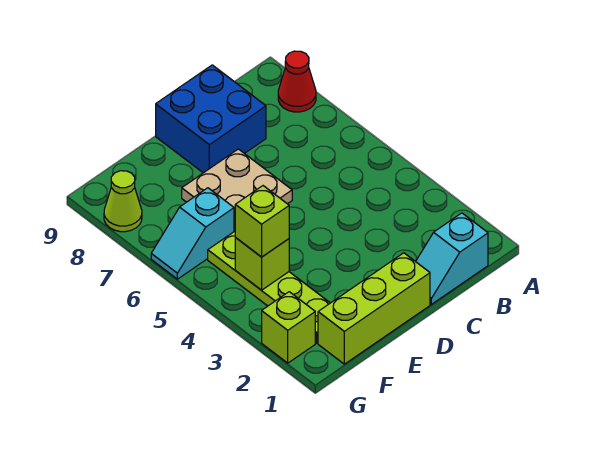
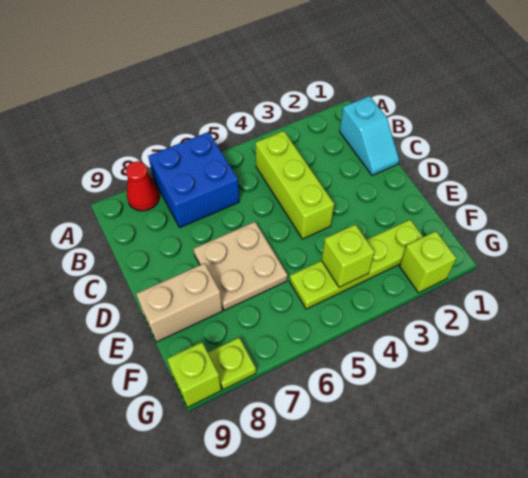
blue brick C8:D9 level 1 -> blue brick A6:B7 level 1
lime brick D1:F1 level 1 -> lime brick B4:D4 level 1
none -> tan brick E8:E9 level 1
lime brick F4 level 3 -> lime brick G9 level 1
cyan slope F6:G6 level 1 top F -> none
lime cone G8 level 1 -> lime plate G8 level 1

